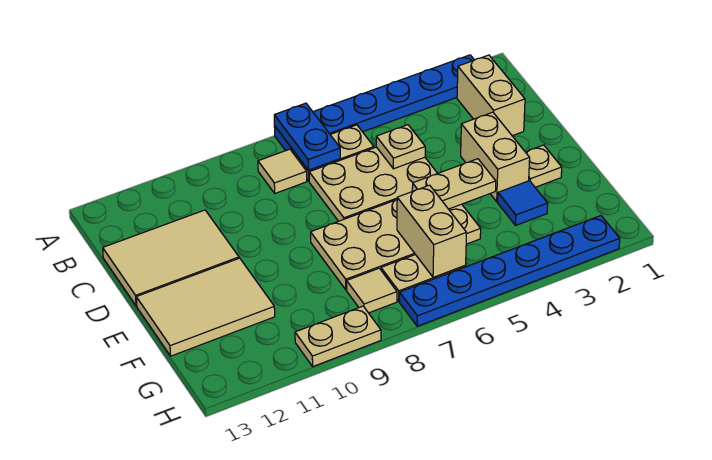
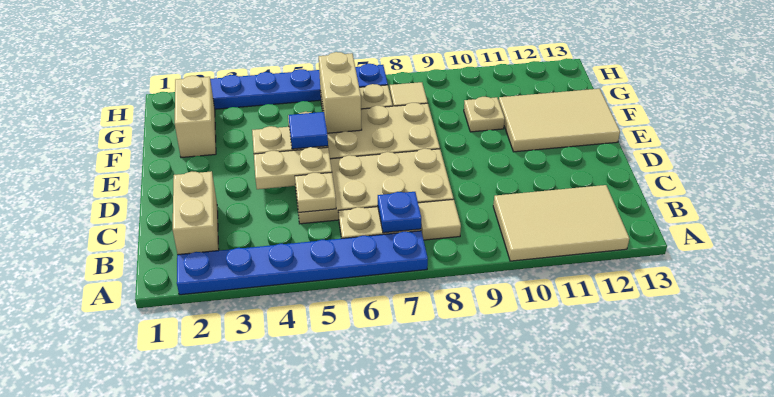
blue plate A7:B7 level 2 -> blue plate B7 level 2
tan plate C5:D7 level 1 -> tan plate C5:D8 level 1
tan tile C11:D13 level 1 -> tan tile A10:B12 level 1
tan brick D3:E3 level 1 -> tan brick F2:G2 level 1
tan plate E2 level 1 -> tan plate F10 level 1
blue tile F3 level 1 -> blue tile E5 level 3
tan plate H9:H10 level 1 -> tan plate D4:D5 level 2

